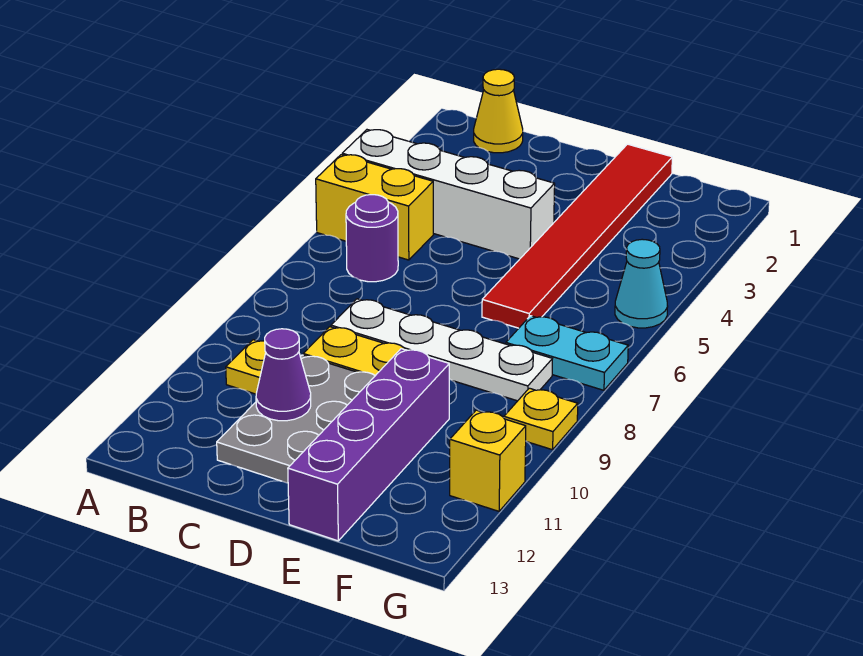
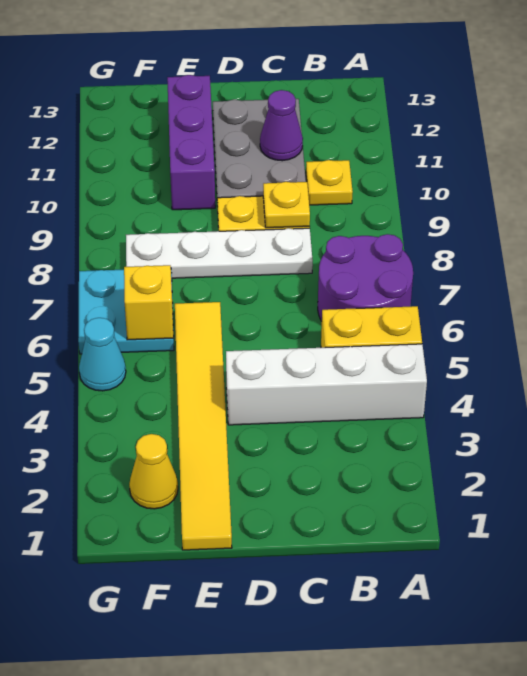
yellow cone B1 level 1 -> yellow cone F2 level 1
purple round brick B6 level 1 -> purple round brick A6:B7 level 1
red tile E1:E6 level 1 -> yellow tile E1:E6 level 1
purple brick E10:E13 level 1 -> purple brick E10:E12 level 1
cyan plate F7:G7 level 1 -> cyan plate F6:G7 level 1
yellow plate G9 level 1 -> yellow plate C9 level 2
yellow brick G11 level 1 -> yellow brick F6 level 2

